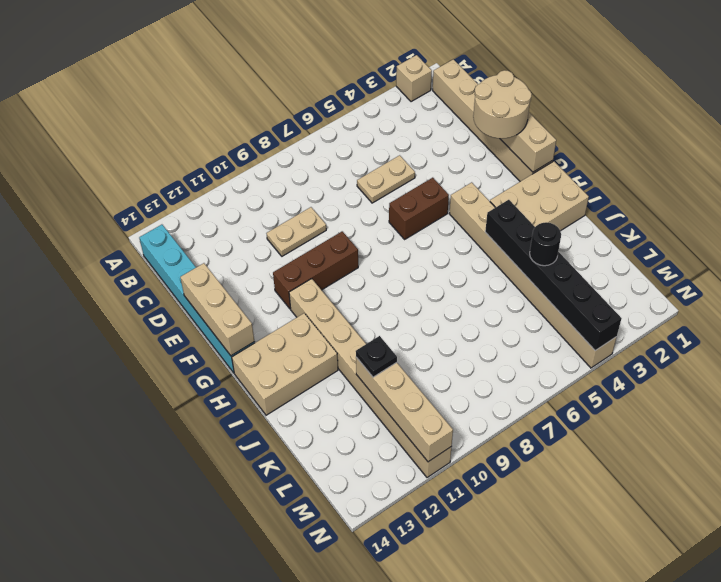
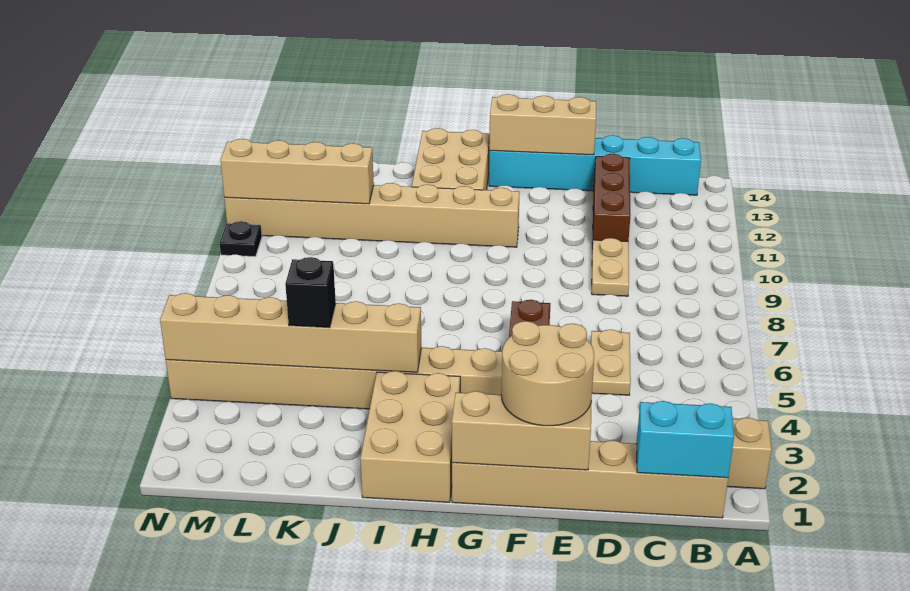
none -> cyan brick B1:C1 level 2
brown brick F9:F11 level 1 -> brown brick D11:D13 level 1
black brick I4:N4 level 2 -> tan brick I4:N4 level 2
black round brick K4 level 3 -> black brick K4 level 3
black plate K11 level 3 -> black plate N10 level 1

